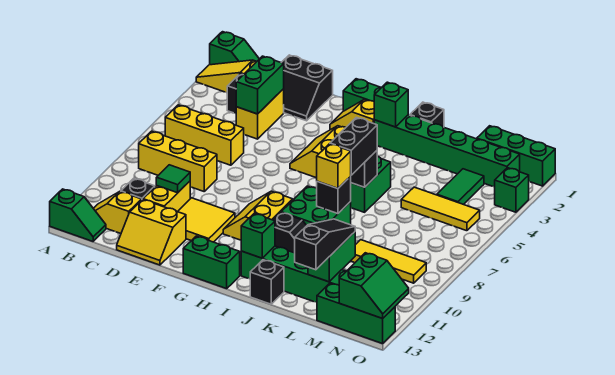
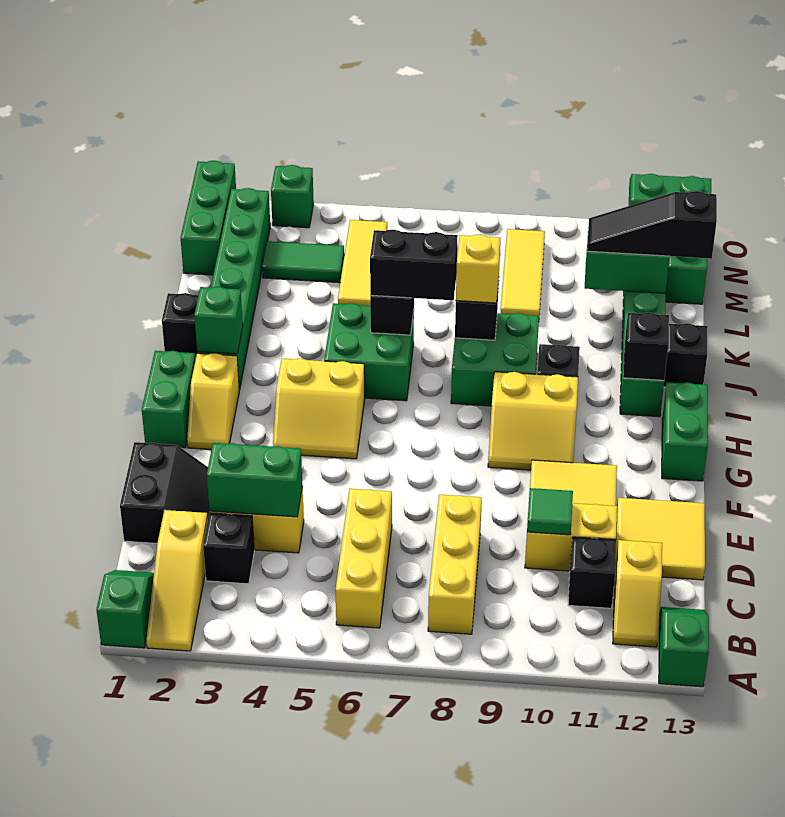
yellow slope D12:E13 level 1 top 12 -> yellow tile D12:E13 level 1
green brick I12 level 2 -> black brick I12 level 2

